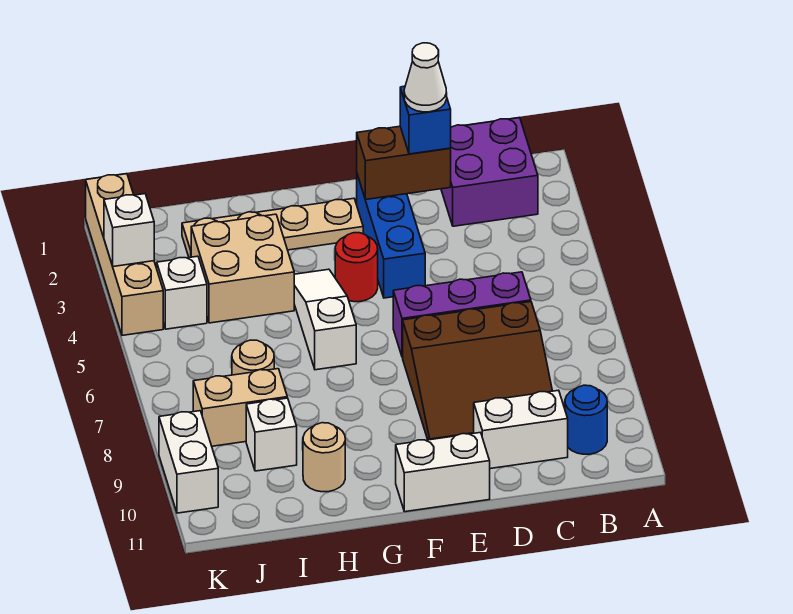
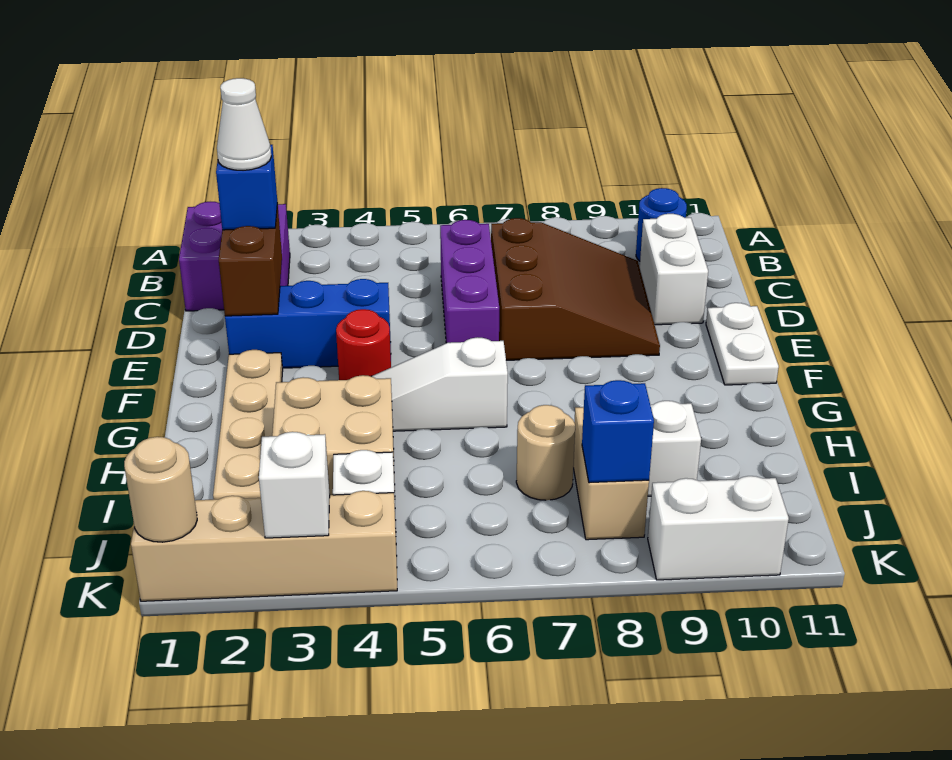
white brick E11:F11 level 1 -> white plate E11:F11 level 1
tan round brick H10 level 1 -> tan round brick K1 level 2
none -> blue brick J8 level 2

